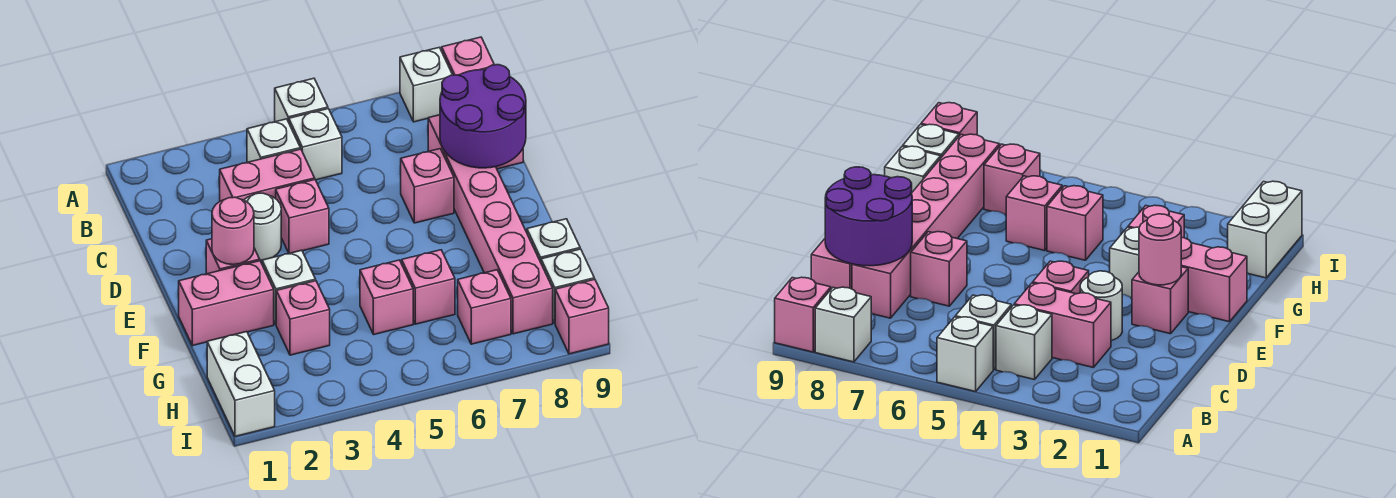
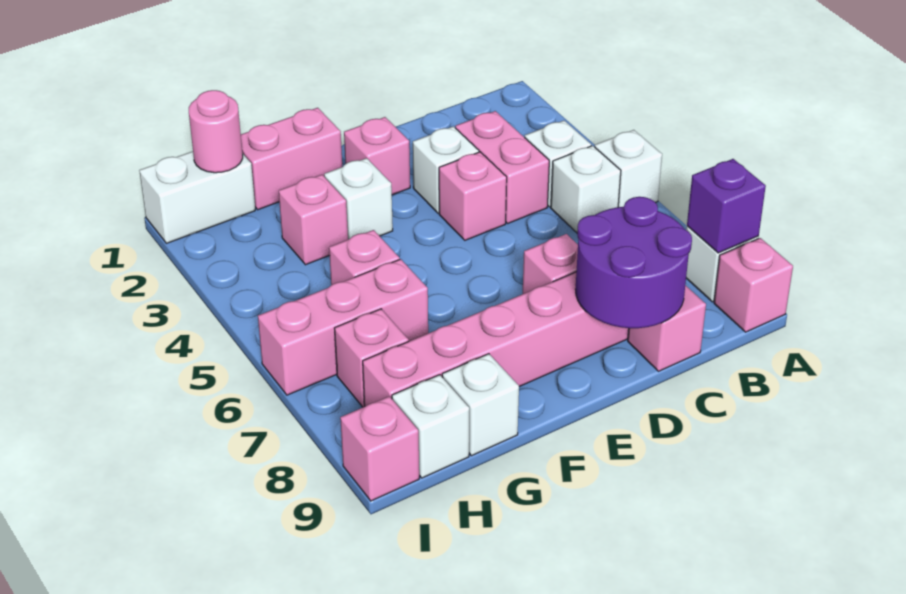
none -> purple brick A8 level 2
white round brick D3 level 1 -> white brick D3 level 1
pink round brick E2 level 2 -> pink round brick H1 level 2
pink brick F1:F2 level 1 -> pink brick F1:G1 level 1
pink brick G6 level 1 -> pink brick G6:I6 level 1

